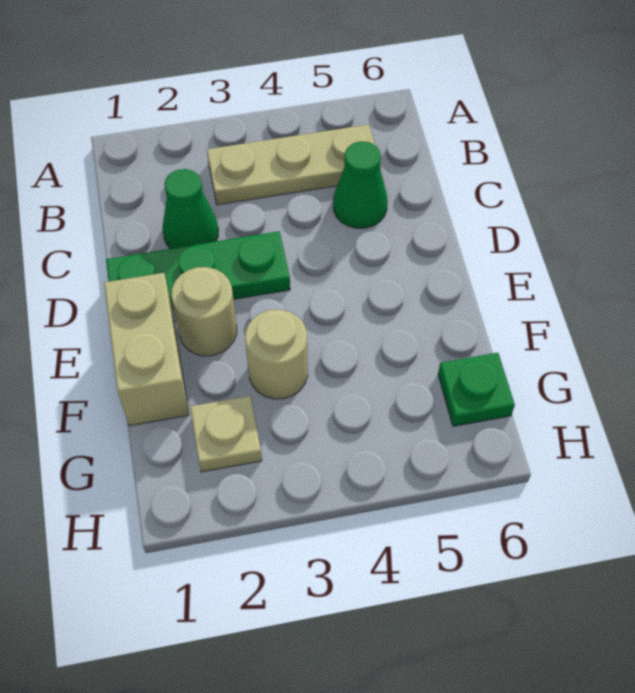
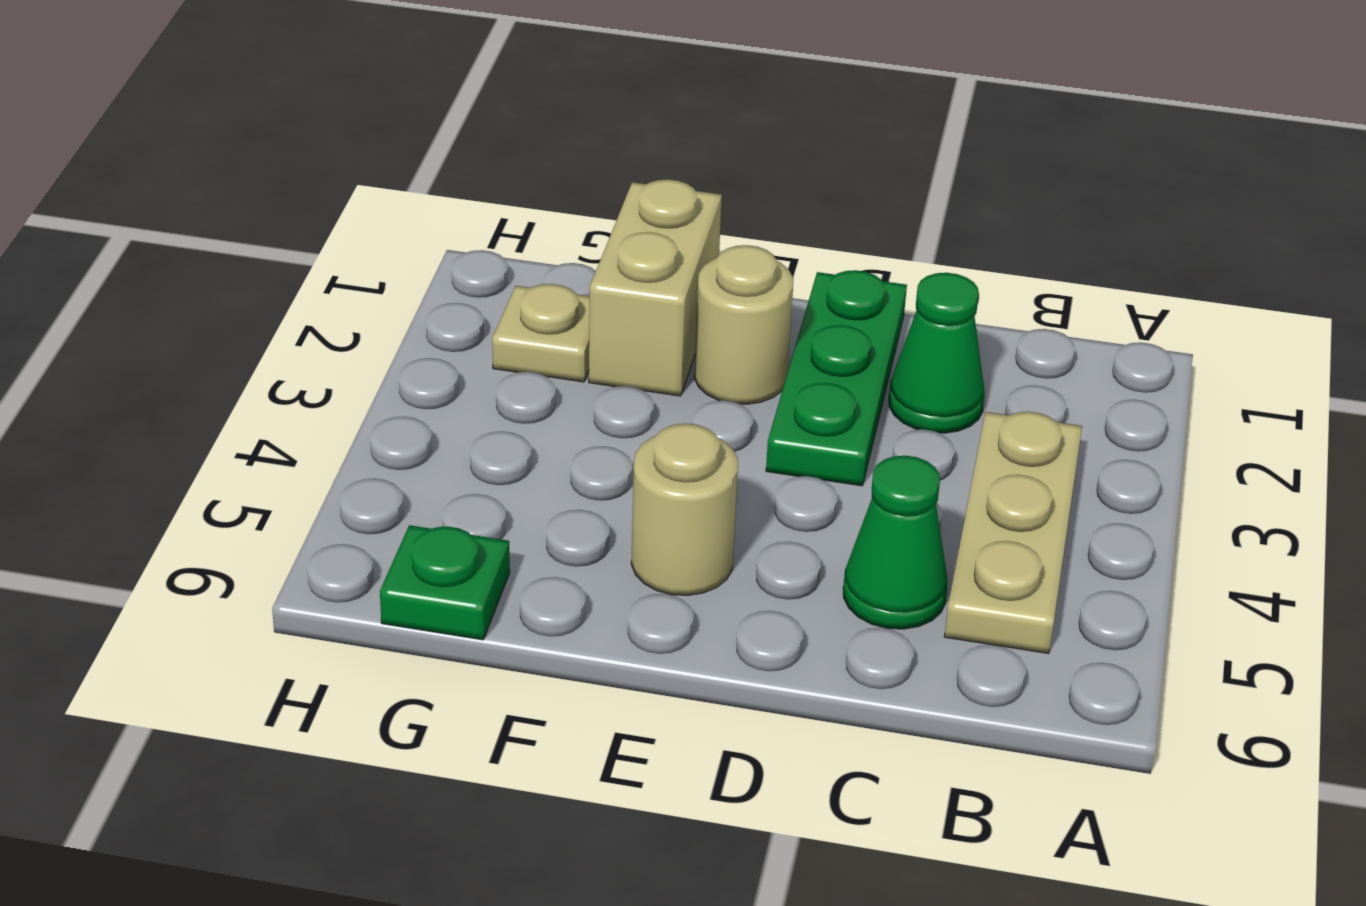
tan brick E1:F1 level 1 -> tan brick F1:F2 level 1
tan round brick F3 level 1 -> tan round brick E5 level 1

